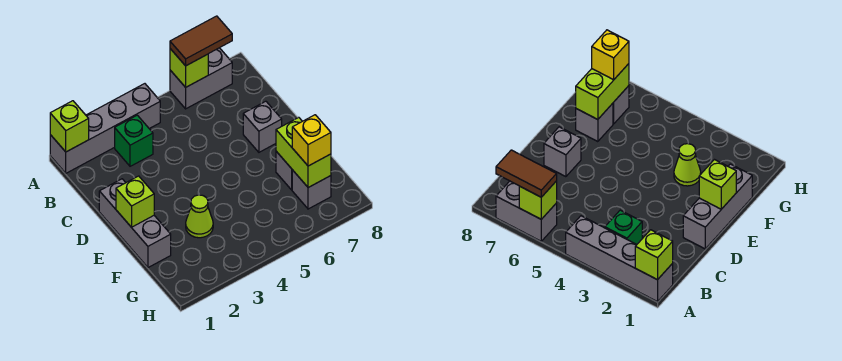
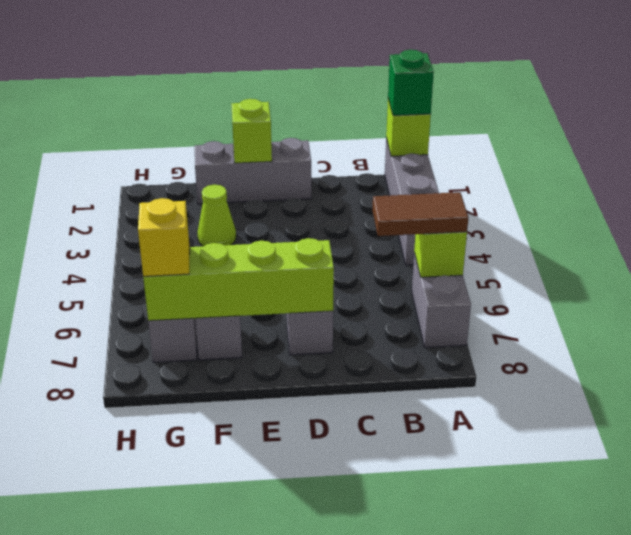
brown tile A6:A7 level 3 -> brown tile A6:B6 level 3
green brick B3 level 1 -> green brick A1 level 3
lime brick F7:G7 level 2 -> lime brick D7:G7 level 2

